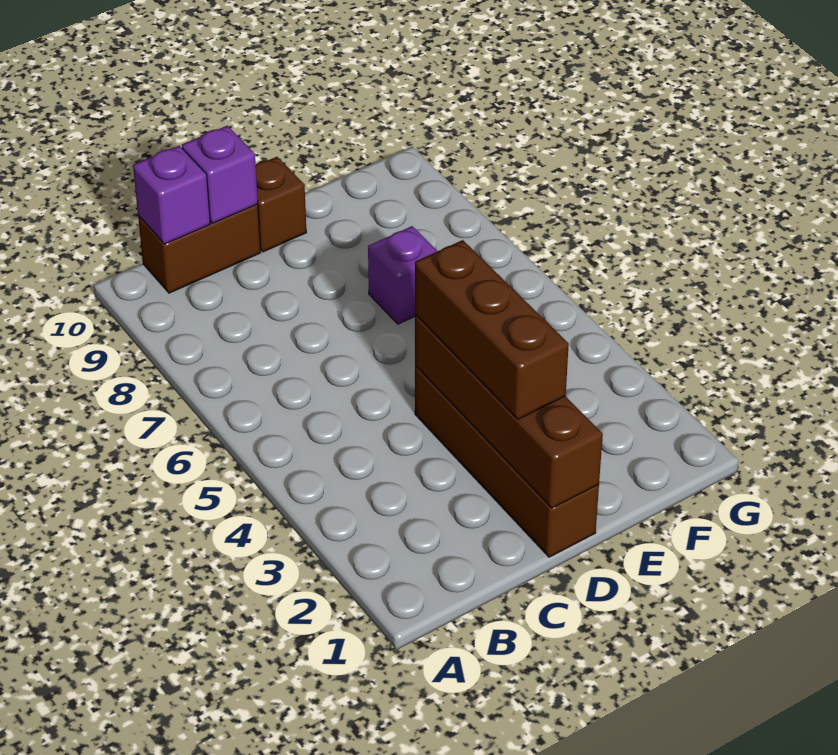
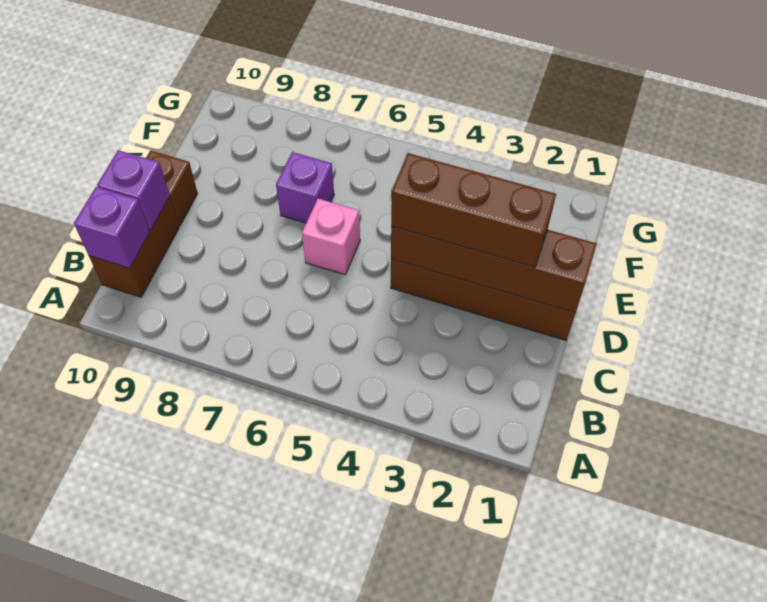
none -> pink brick D6 level 1

